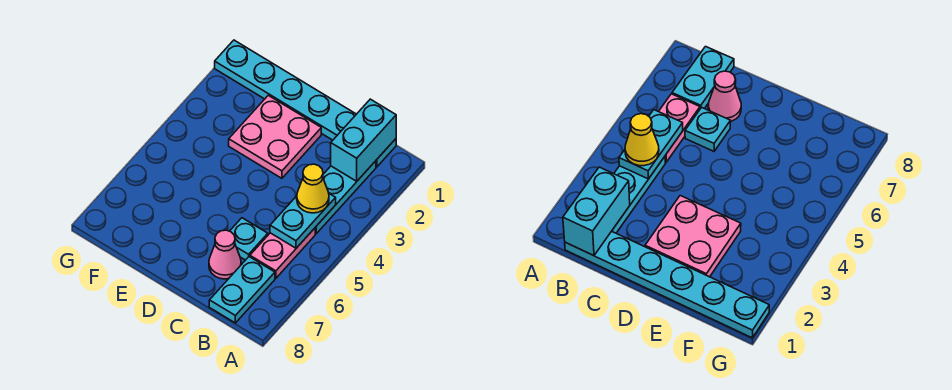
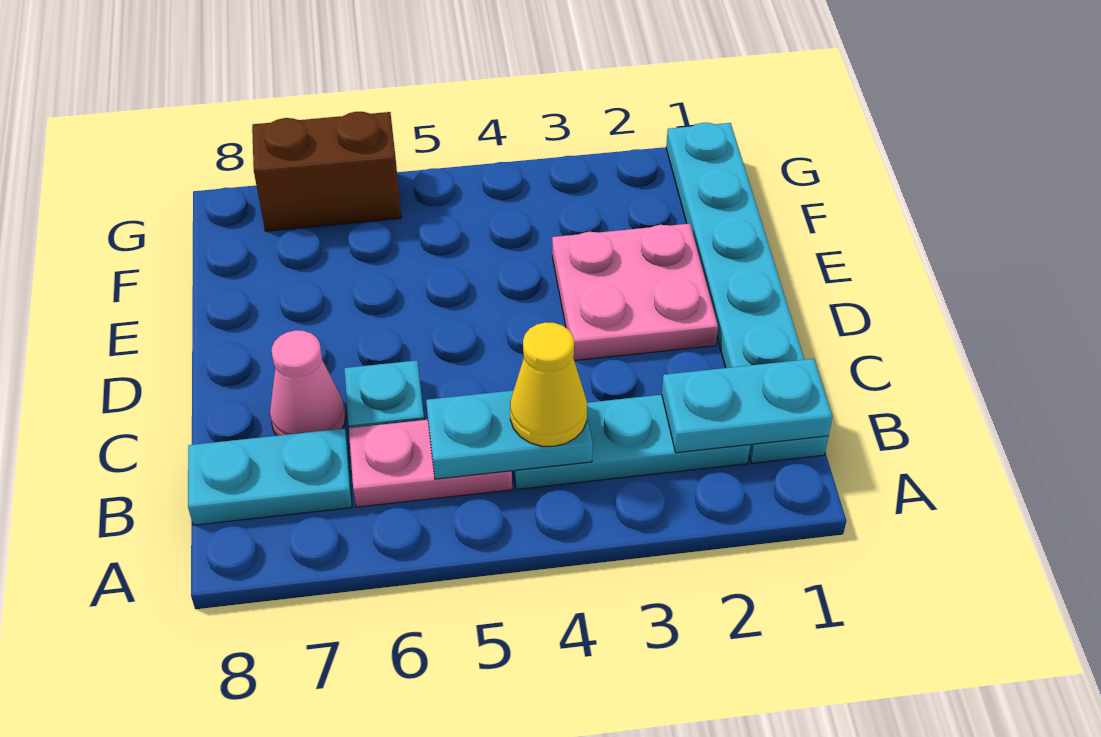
cyan brick B1:B2 level 2 -> cyan plate B1:B2 level 2
none -> brown brick G6:G7 level 1

